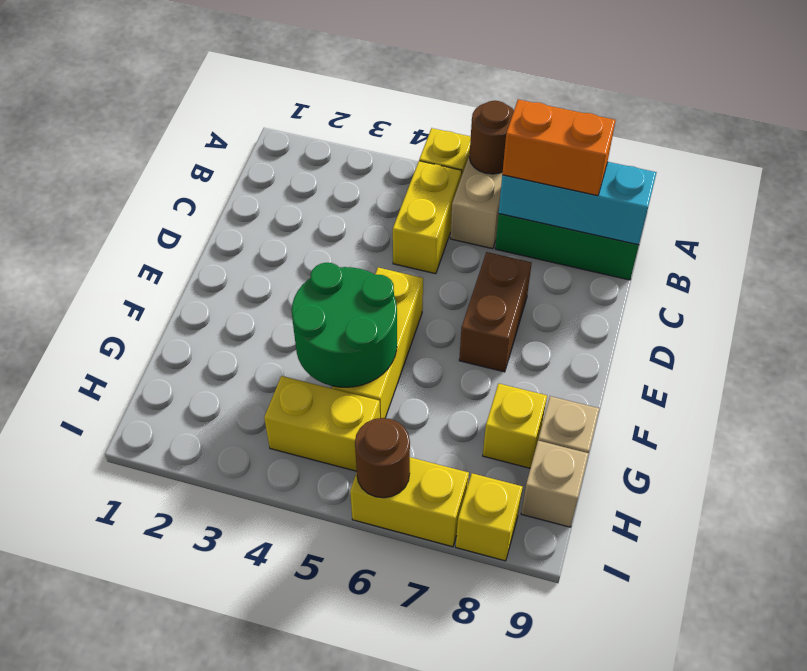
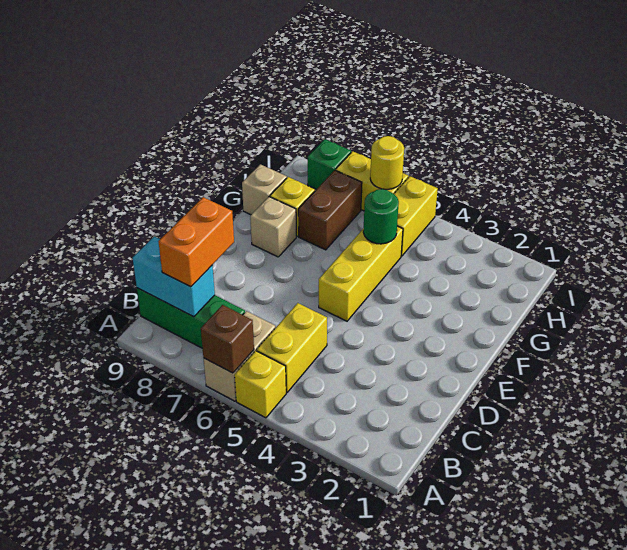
brown round brick A6 level 2 -> brown brick A6 level 2
cyan brick B7:B9 level 2 -> cyan brick B8:B9 level 2
orange brick B7:B8 level 3 -> orange brick B8:C8 level 3
brown brick D7:E7 level 1 -> brown brick G7:H7 level 1
green round brick F4:G5 level 2 -> green round brick G5 level 2
yellow brick H4:H5 level 1 -> yellow brick H5:I5 level 1
tan brick H9 level 1 -> tan brick F8 level 1
brown round brick I6 level 2 -> yellow round brick I6 level 2
yellow brick I8 level 1 -> green brick I8 level 1

